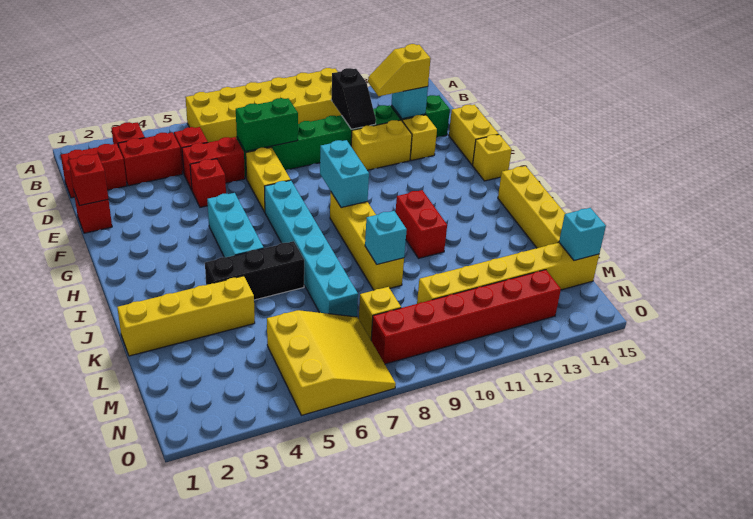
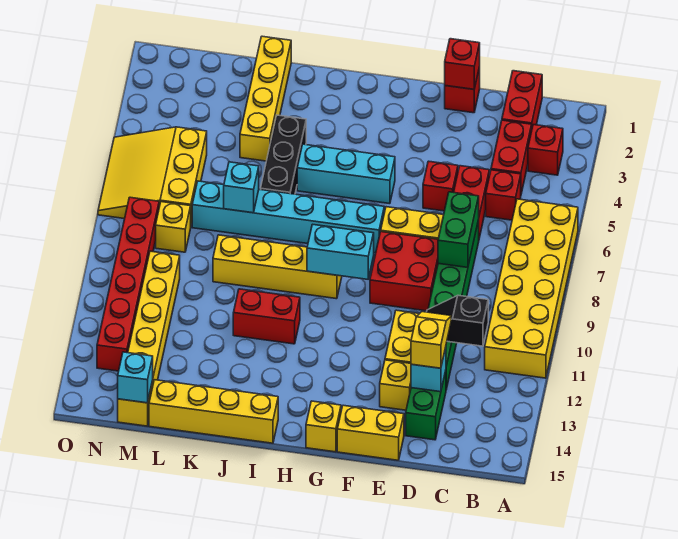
none -> red brick E8:F9 level 1
cyan brick K9 level 2 -> cyan brick K7 level 2
yellow slope M5:O7 level 1 top 5 -> yellow slope M5:O7 level 1 top M

